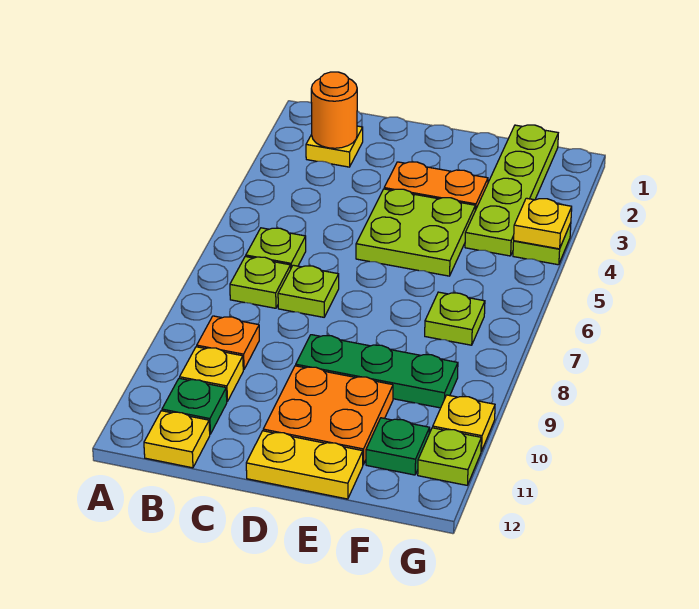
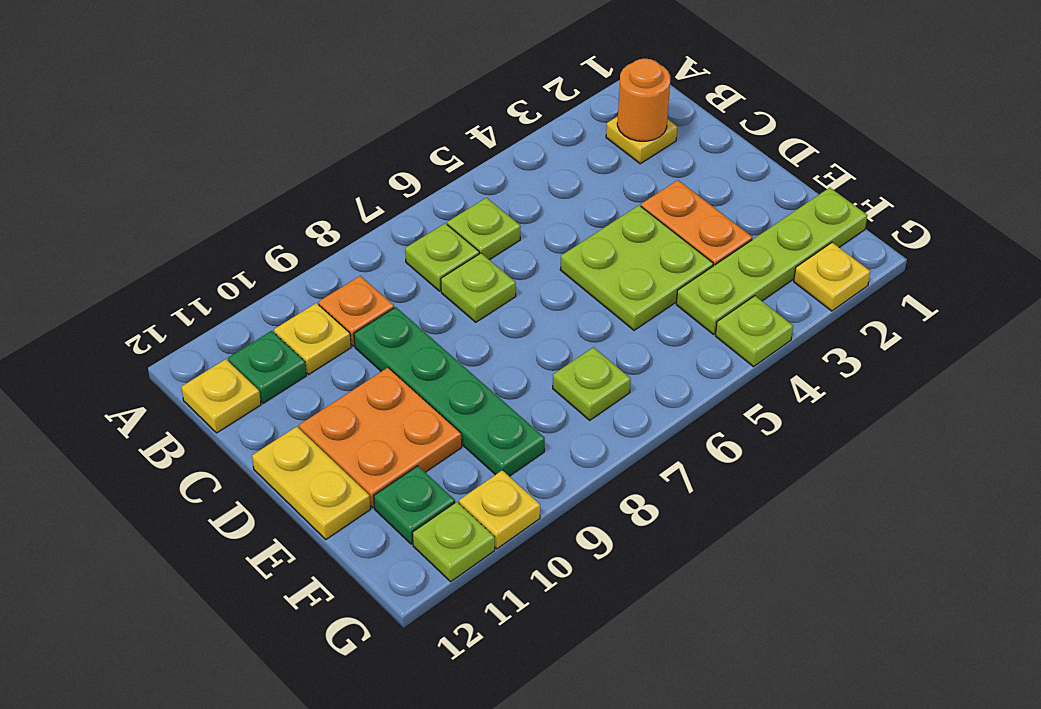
green plate D9:F9 level 1 -> green plate C9:F9 level 1
yellow plate G4 level 2 -> yellow plate G2 level 1

